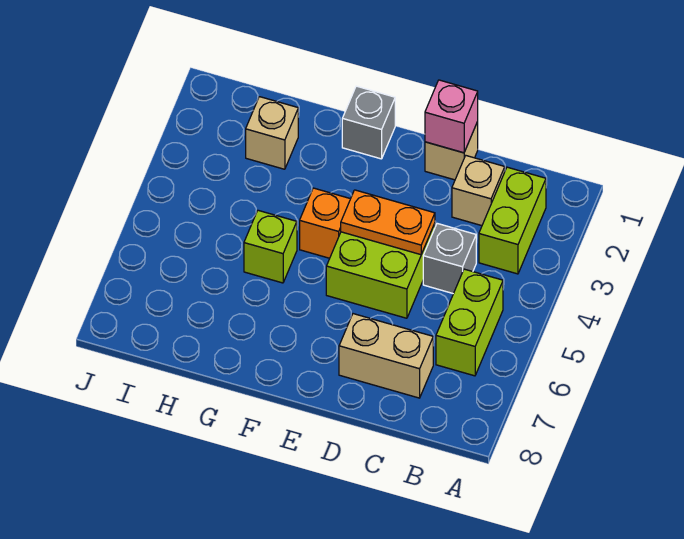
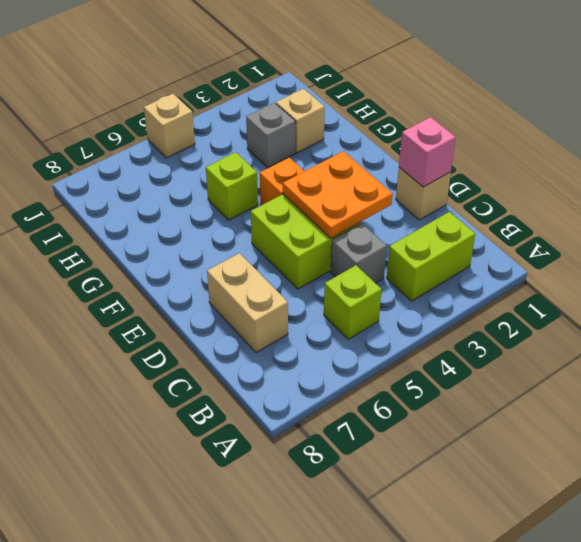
lime brick B5:B6 level 1 -> lime brick B5 level 1
tan brick C2 level 1 -> tan brick J5 level 1
orange plate D4:E4 level 2 -> orange plate D3:E4 level 2
grey brick F1 level 1 -> grey brick H3 level 1

